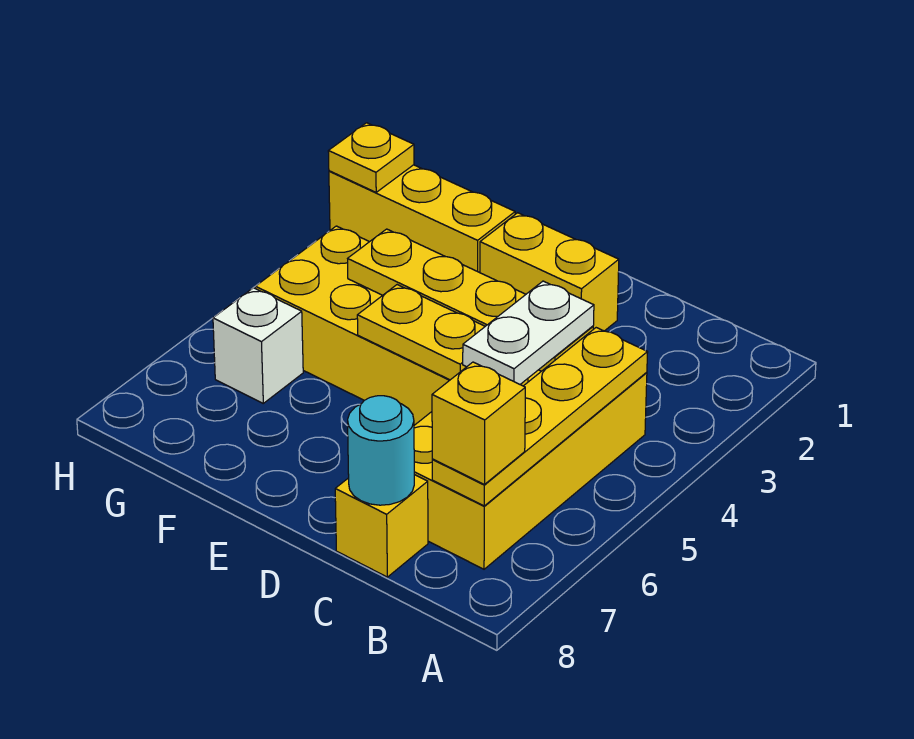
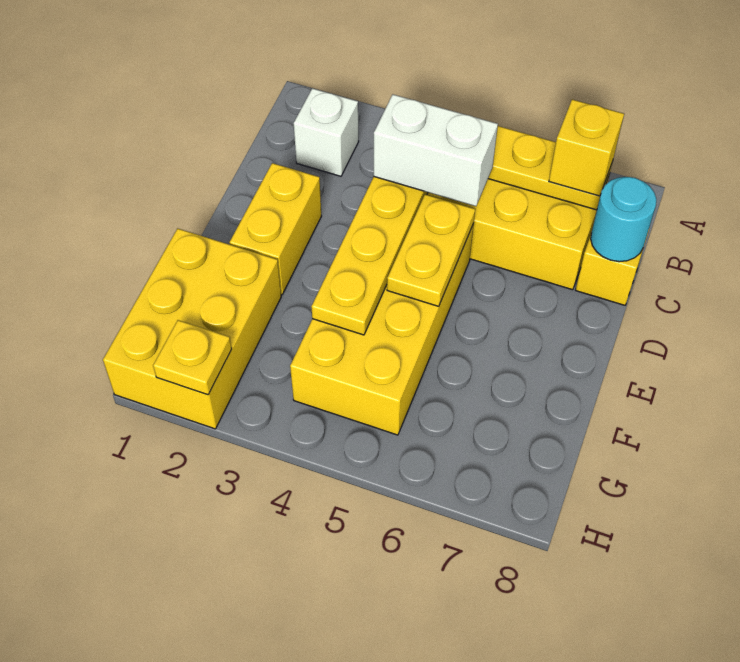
white plate C4:C5 level 3 -> white brick C4:C5 level 3
yellow brick F2:H2 level 1 -> yellow brick F1:H2 level 1
white brick G6 level 1 -> white brick B2 level 1

